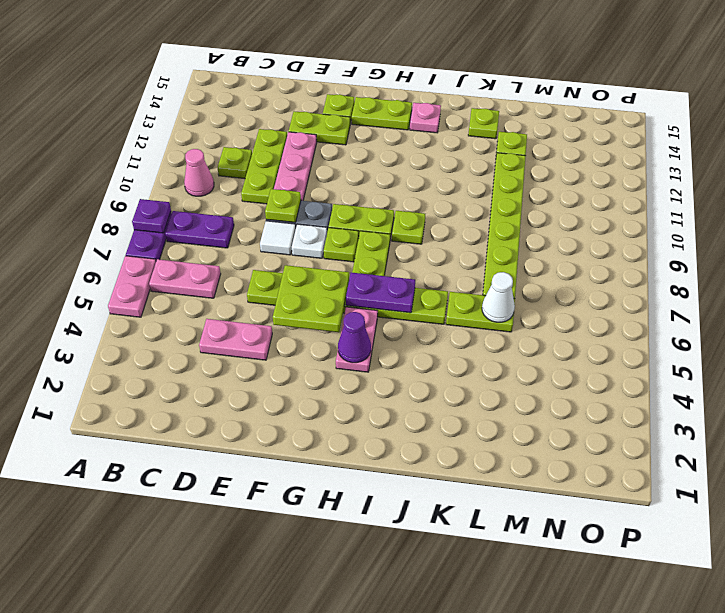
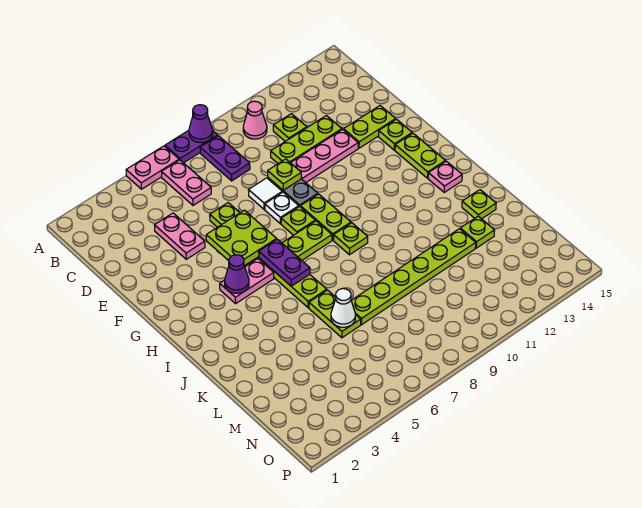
purple plate A8 level 2 -> purple cone A8 level 2
lime plate E13:F13 level 1 -> lime plate E13:E14 level 1

